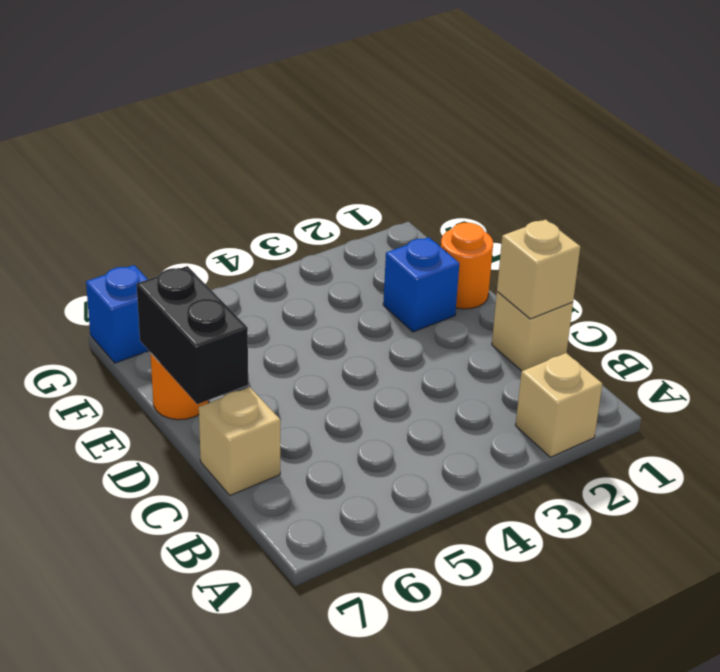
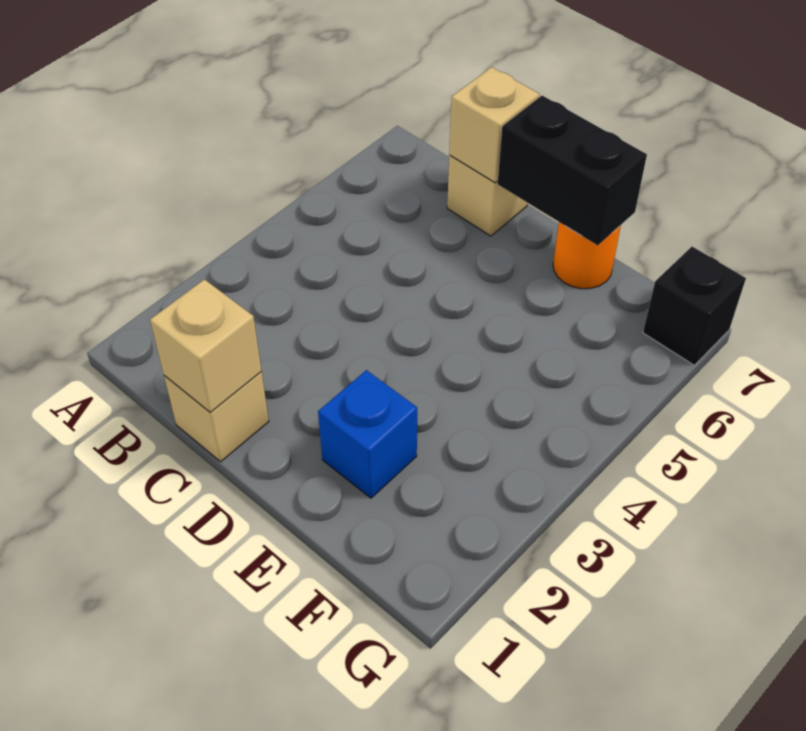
tan brick A2 level 1 -> tan brick C7 level 2
orange round brick E1 level 1 -> none
blue brick G7 level 1 -> black brick G7 level 1

